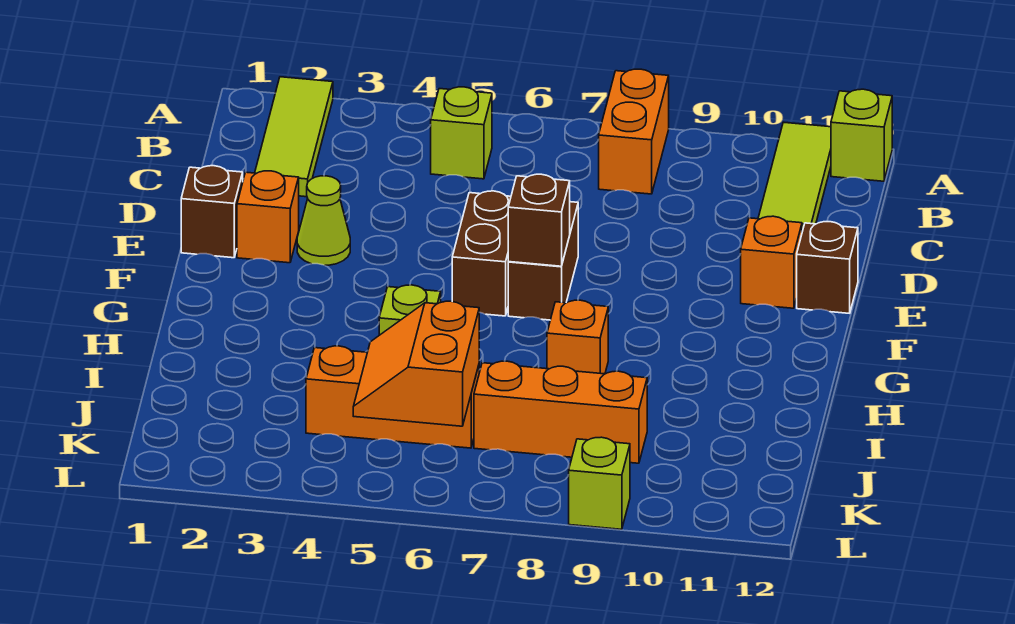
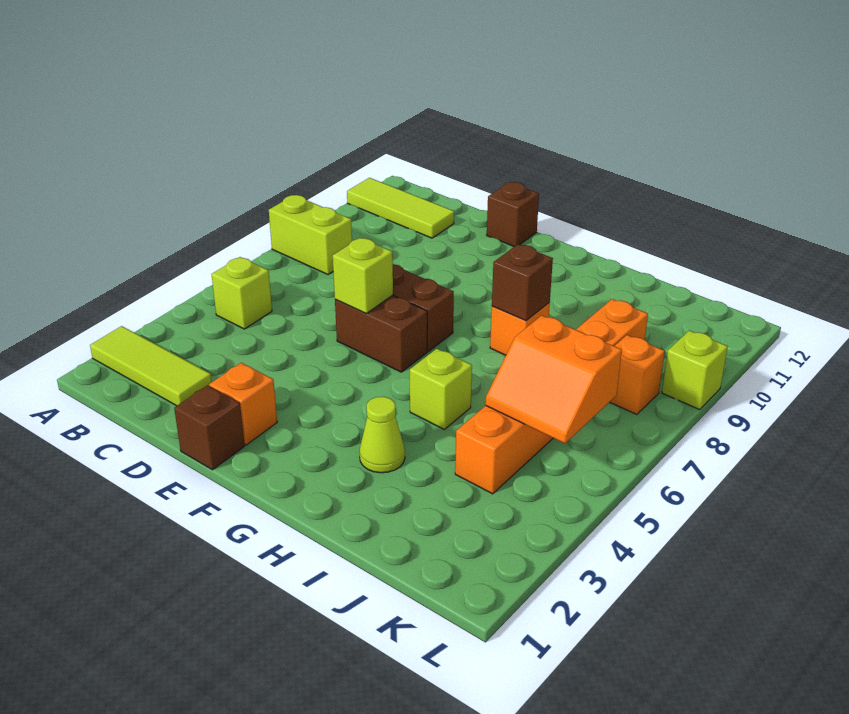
orange brick A8:B8 level 1 -> lime brick A8:B8 level 1
lime brick A12 level 1 -> lime brick E6 level 2
lime cone E3 level 1 -> lime cone H3 level 1
orange brick E11 level 1 -> orange brick K8 level 1
brown brick F7 level 2 -> brown brick H8 level 2

